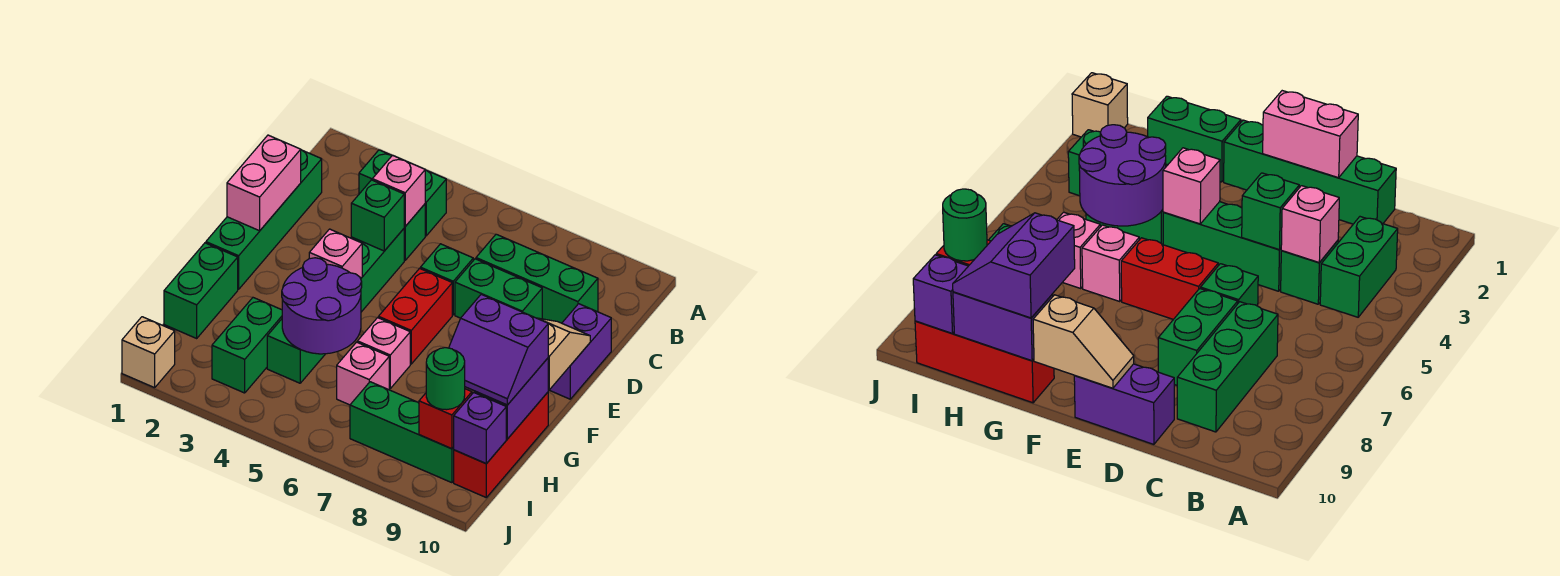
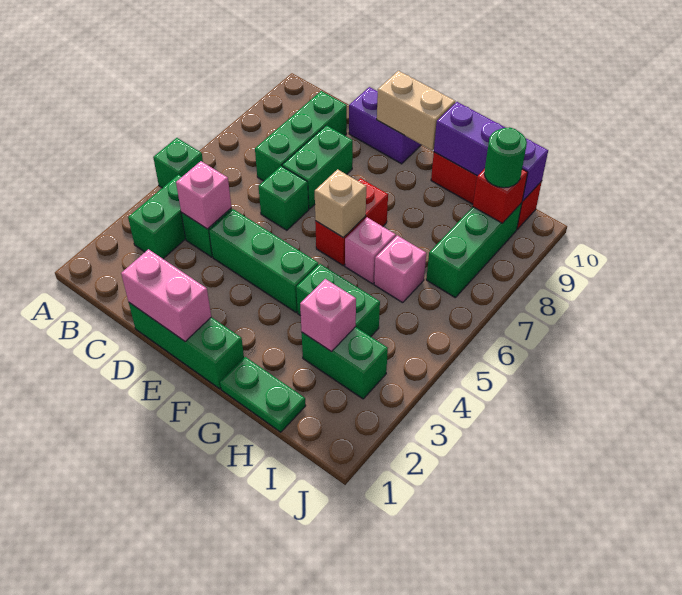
green brick C1:F1 level 1 -> green brick D1:F1 level 1
green brick D4 level 2 -> green brick A5 level 1
red brick E6:F6 level 1 -> red brick F6:F7 level 1
tan slope E10:F10 level 2 top F -> tan brick E10:F10 level 2
pink brick F4 level 2 -> pink brick H3 level 2
green brick G1:H1 level 1 -> green plate G1:H1 level 1
purple round brick G4:H5 level 2 -> none
purple slope G9:H10 level 3 top G -> none
tan brick J1 level 1 -> tan brick F6 level 2

